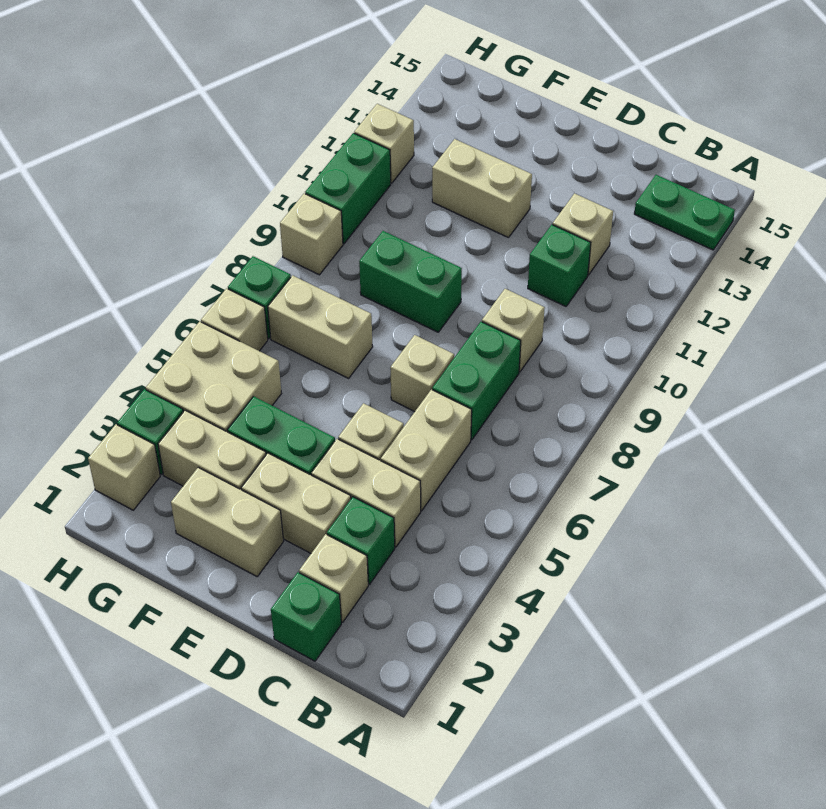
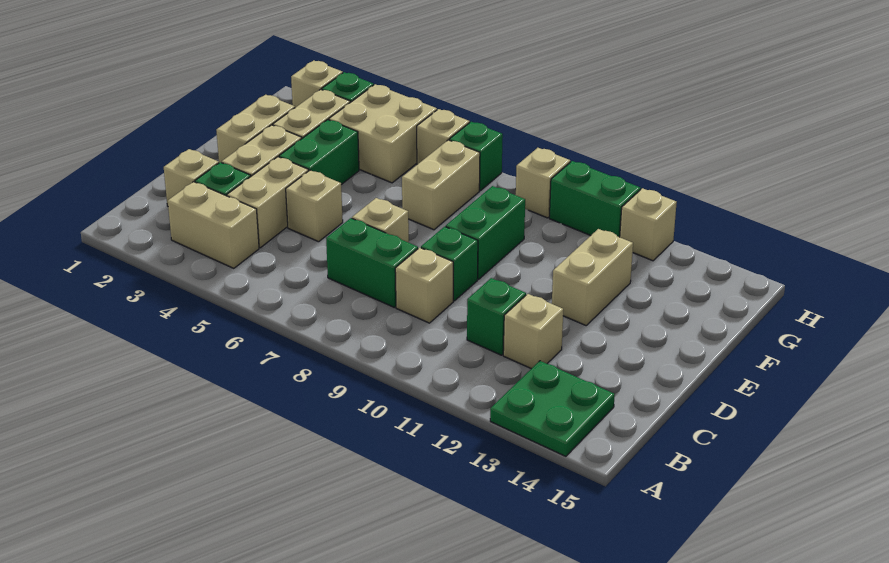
green plate A14:B14 level 1 -> green plate A13:B14 level 1
green brick C1 level 1 -> green brick D9 level 1
tan brick C5:C6 level 1 -> tan brick B3:B4 level 1

